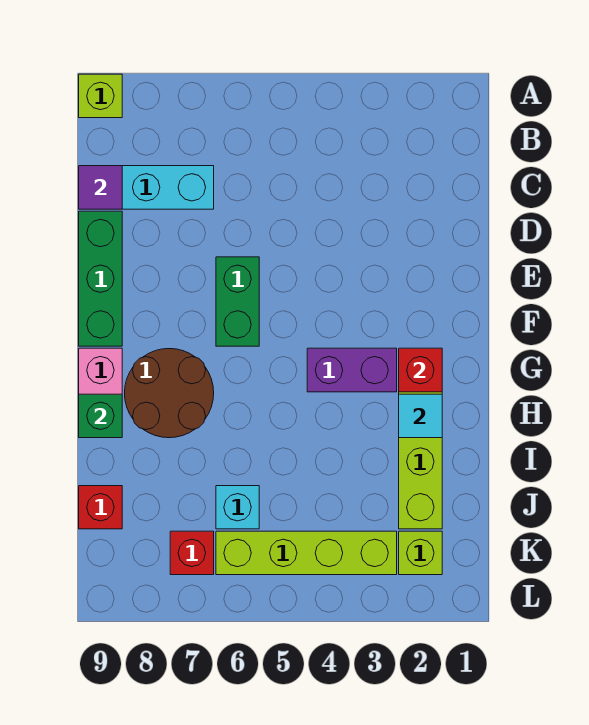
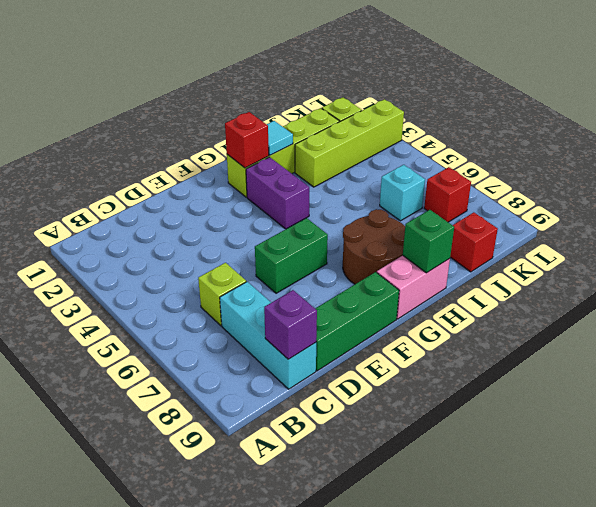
lime brick A9 level 1 -> lime brick C6 level 1
purple tile C9 level 2 -> purple brick C9 level 2
lime brick K3:K6 level 1 -> lime brick I3:L3 level 1

